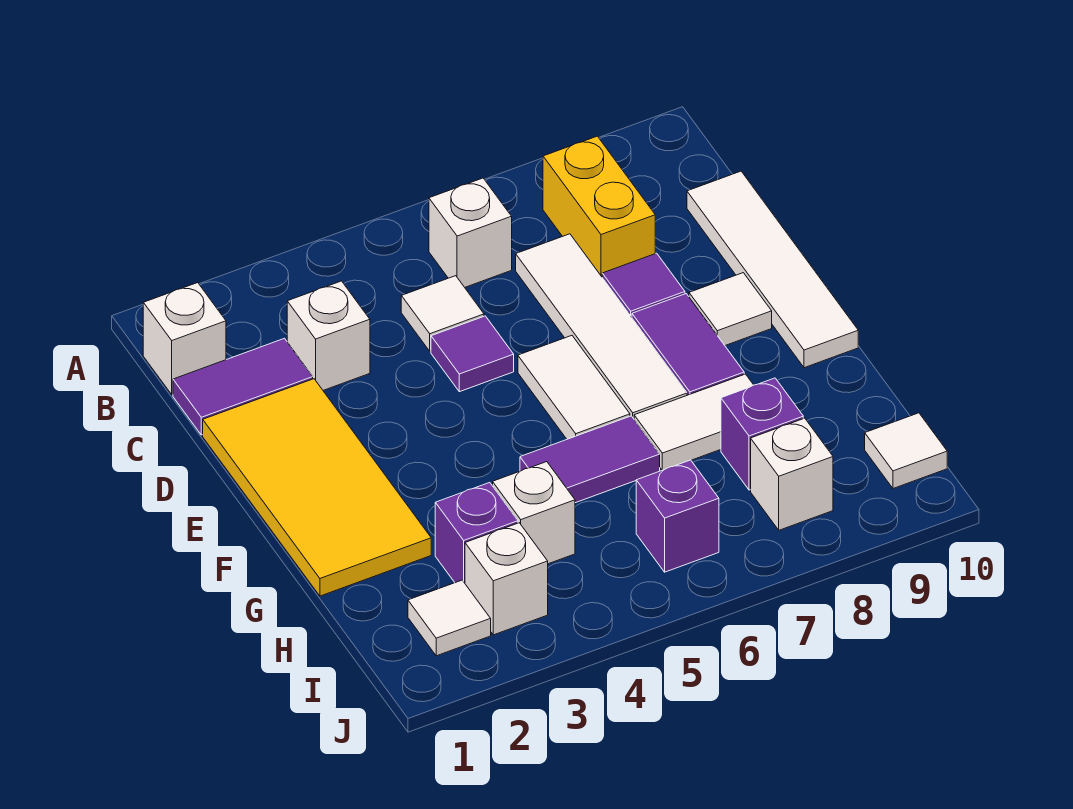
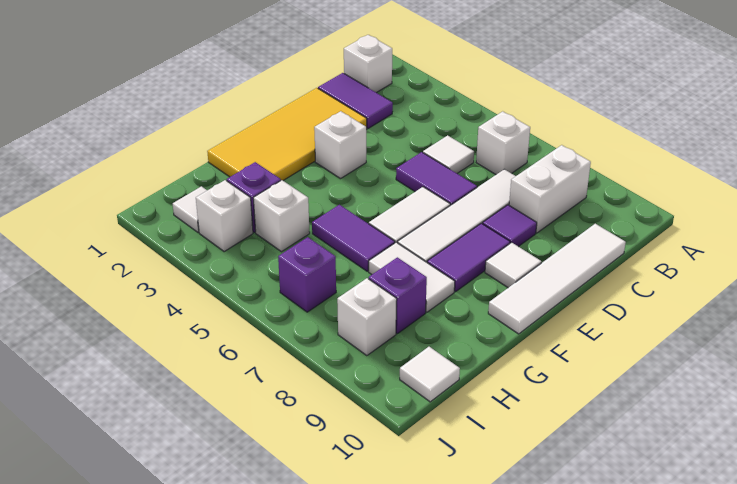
yellow brick B8:C8 level 1 -> white brick B8:C8 level 1
white brick C3 level 1 -> white brick E3 level 1
purple tile D5 level 1 -> purple tile D5:D6 level 1

